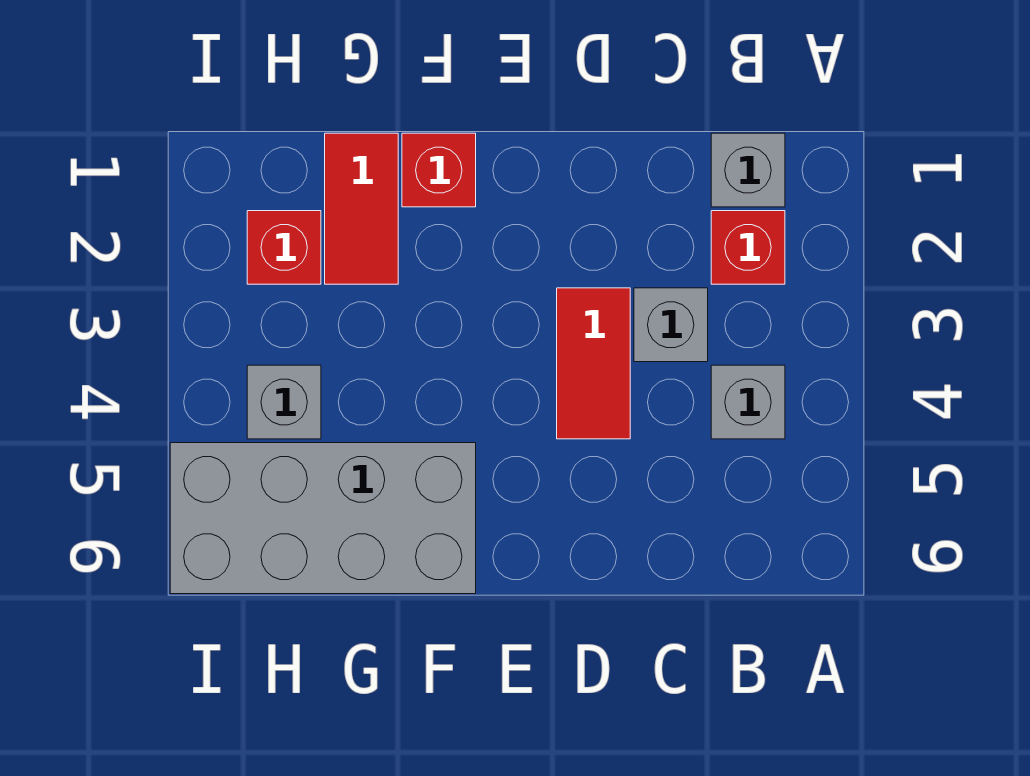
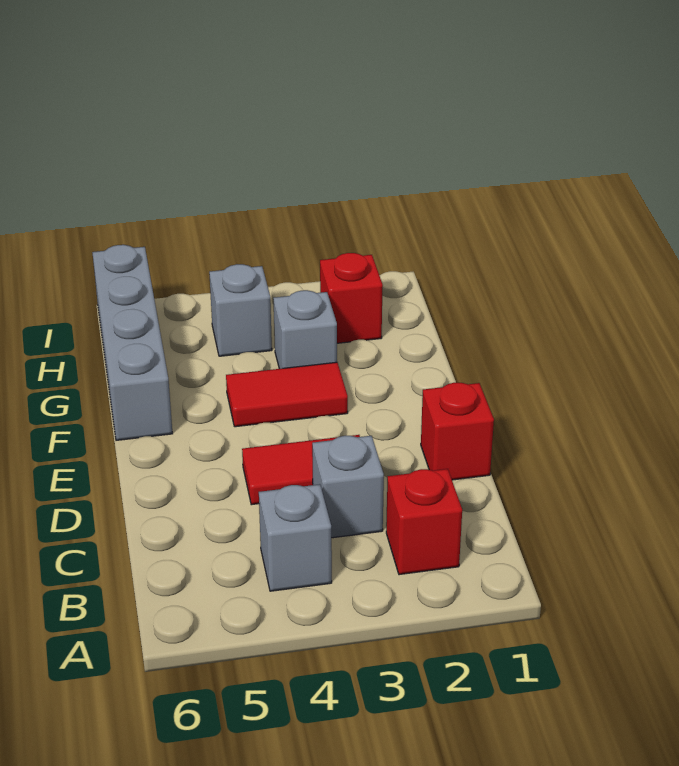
grey brick B1 level 1 -> grey brick G3 level 1
red brick F1 level 1 -> red brick D1 level 1
grey brick F5:I6 level 1 -> grey brick F6:I6 level 1
red tile G1:G2 level 1 -> red tile F3:F4 level 1

